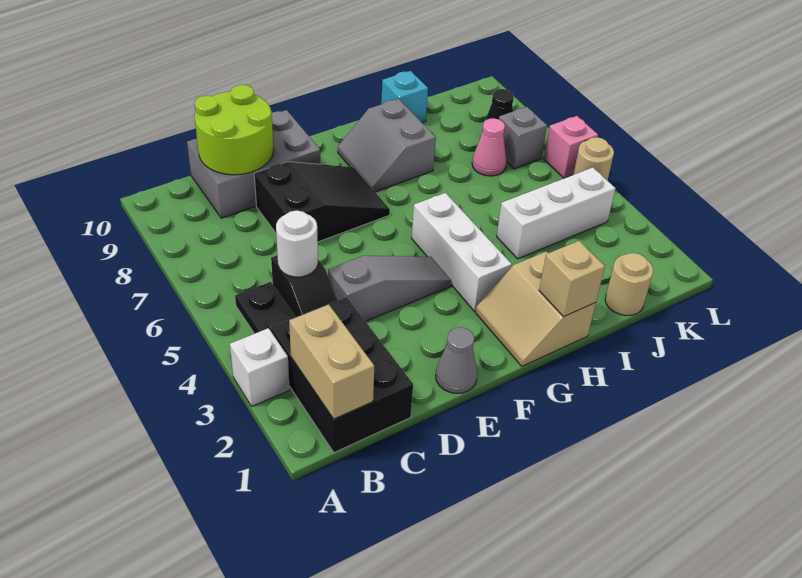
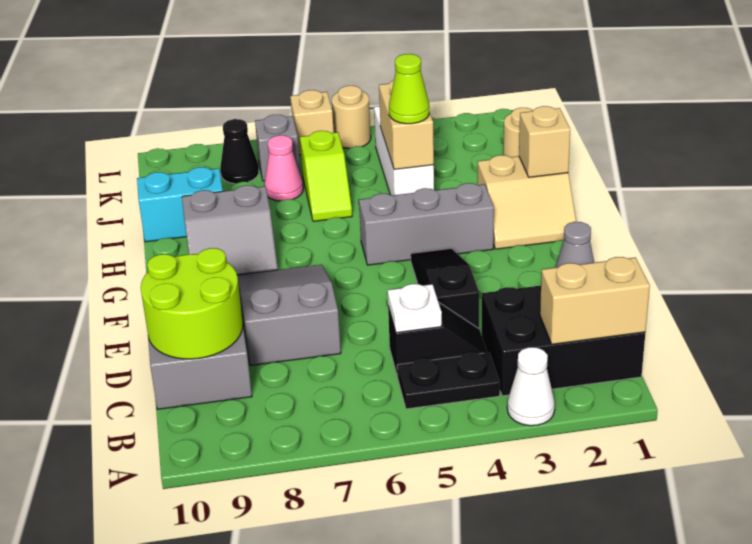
white brick A3 level 1 -> white cone A3 level 1
white round brick C5 level 2 -> white plate C5 level 2
grey slope D4:F4 level 1 top D -> black slope D4:F4 level 1 top D
black slope D7:F8 level 1 top D -> grey slope D7:F8 level 1 top D
white brick G3:G5 level 1 -> grey brick G3:G5 level 1
none -> tan brick I4:J4 level 2
none -> lime cone I4 level 3
none -> lime slope I6:J6 level 1 top J
cyan brick I10 level 1 -> cyan brick I9:I10 level 1
pink brick L6 level 1 -> tan brick L6 level 1

